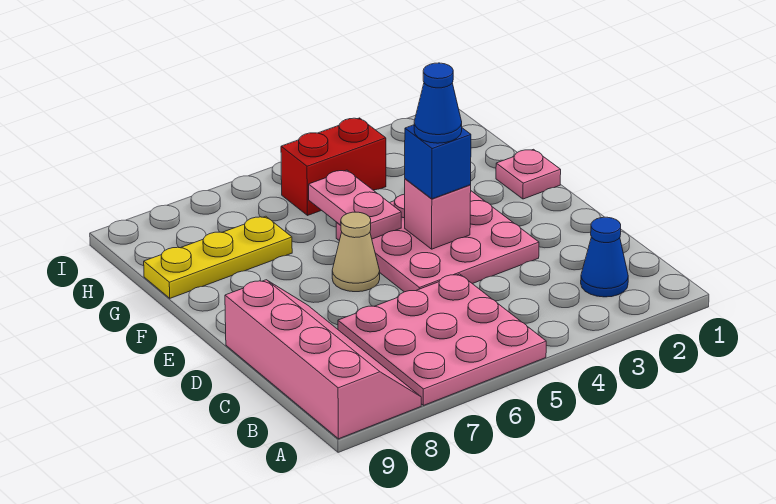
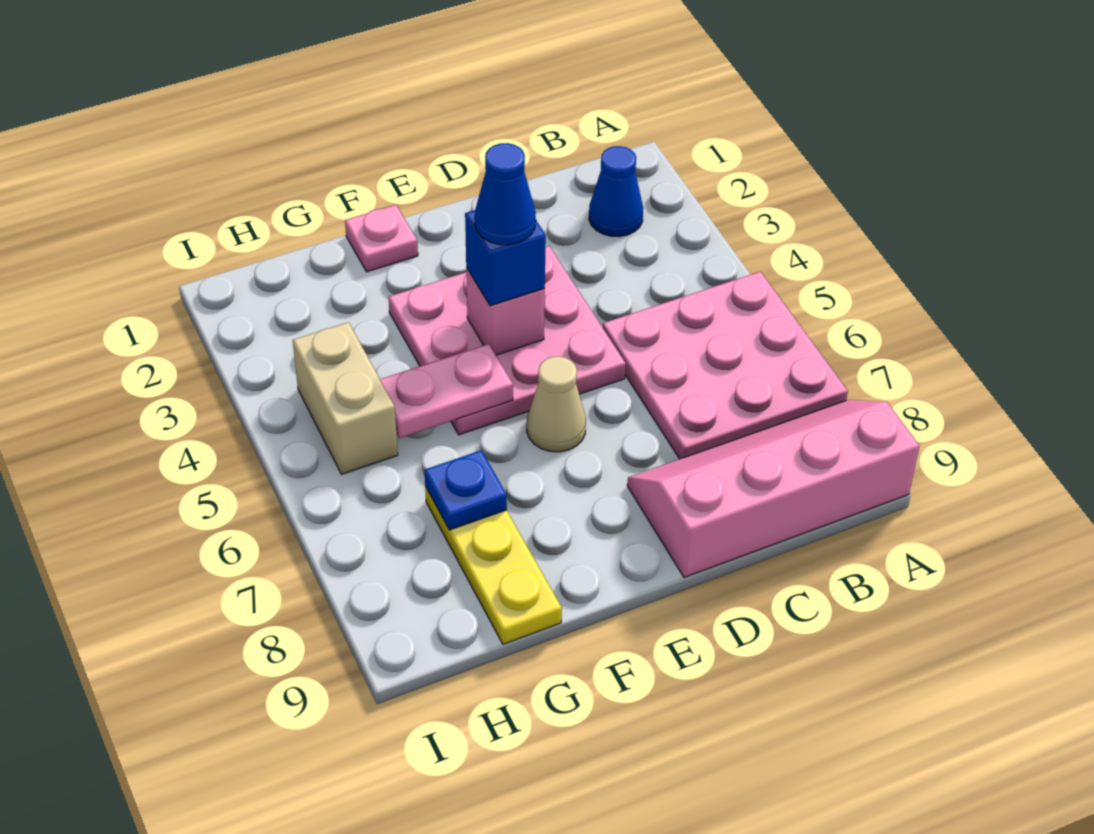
none -> blue plate G7 level 2
red brick H4:H5 level 1 -> tan brick H4:H5 level 1

